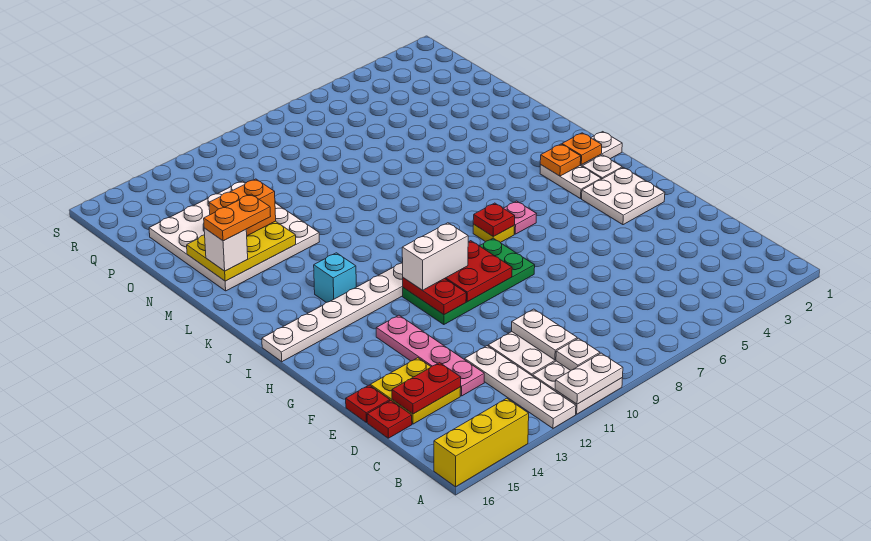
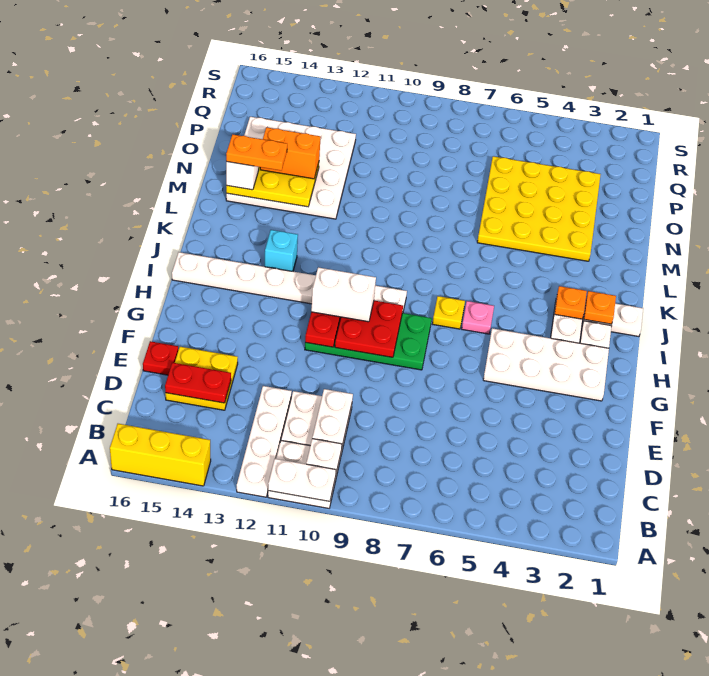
pink plate D13:G13 level 1 -> none
red plate D16 level 1 -> none
white plate G2:H3 level 1 -> white plate G2:H5 level 1
red plate I7 level 2 -> none
none -> yellow plate M3:P6 level 1

